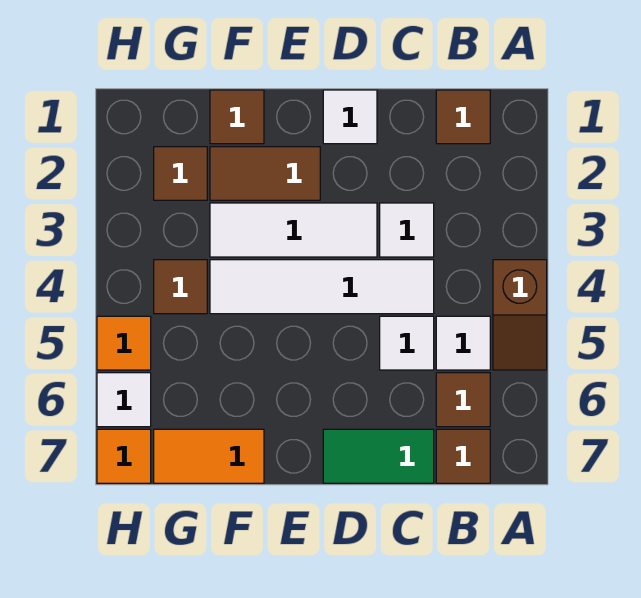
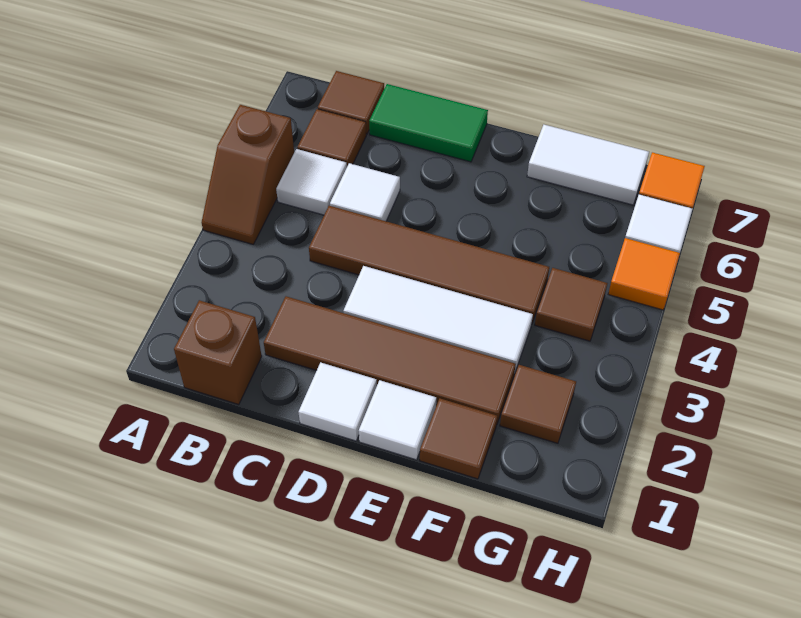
brown slope A4:A5 level 1 top 4 -> brown slope A4:A5 level 1 top 5
brown tile B1 level 1 -> brown brick B1 level 1
white tile C3 level 1 -> white tile E1 level 1
white tile C4:F4 level 1 -> brown tile C4:F4 level 1
brown tile E2:F2 level 1 -> brown tile C2:F2 level 1
orange tile F7:G7 level 1 -> white tile F7:G7 level 1

